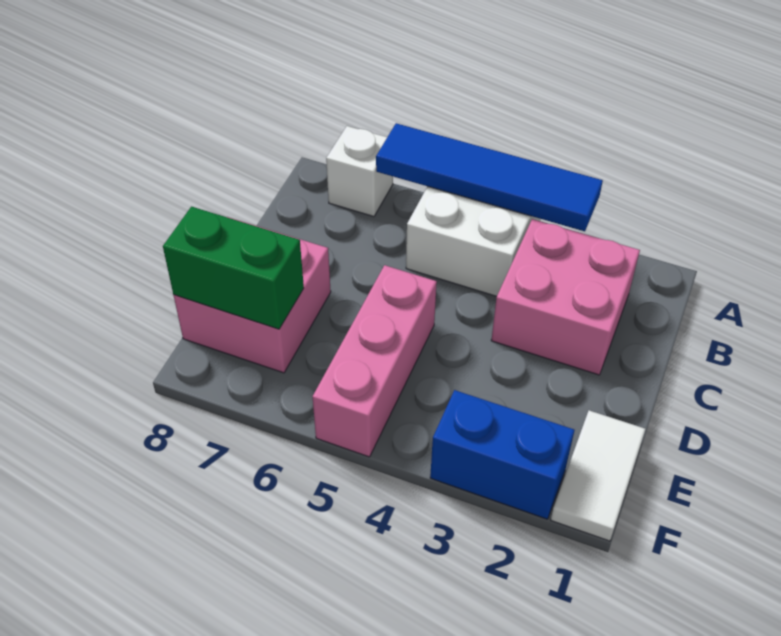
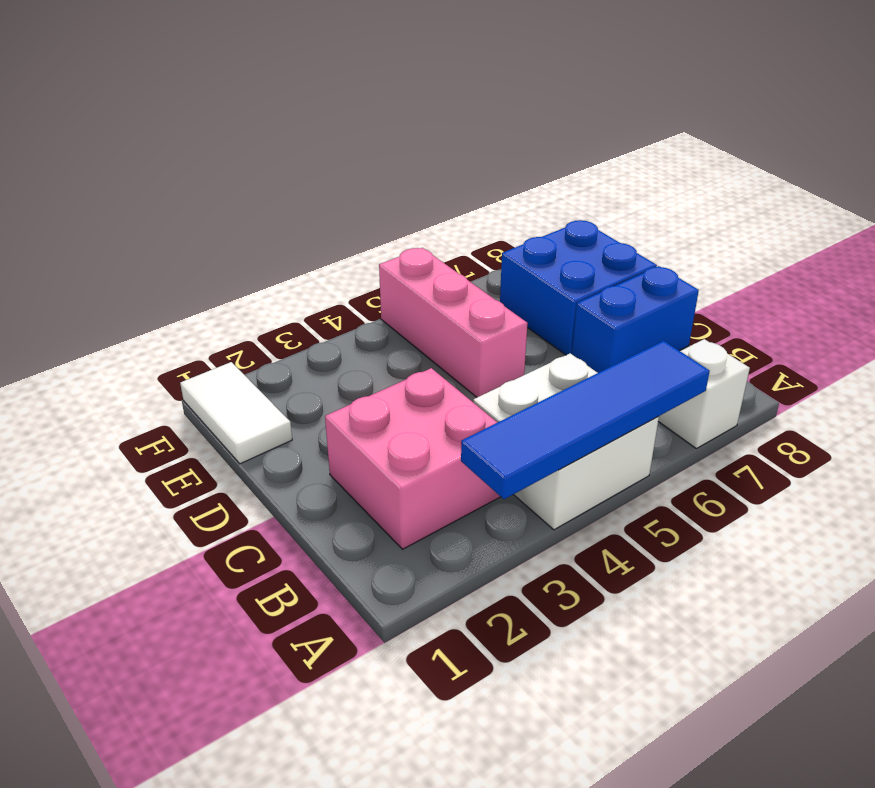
pink brick D7:E8 level 1 -> blue brick D7:E8 level 1
green brick E7:E8 level 2 -> none
blue brick F2:F3 level 1 -> blue brick C7:C8 level 1

